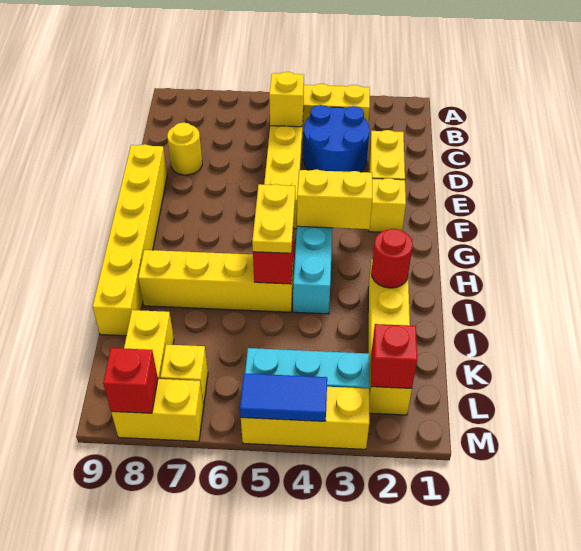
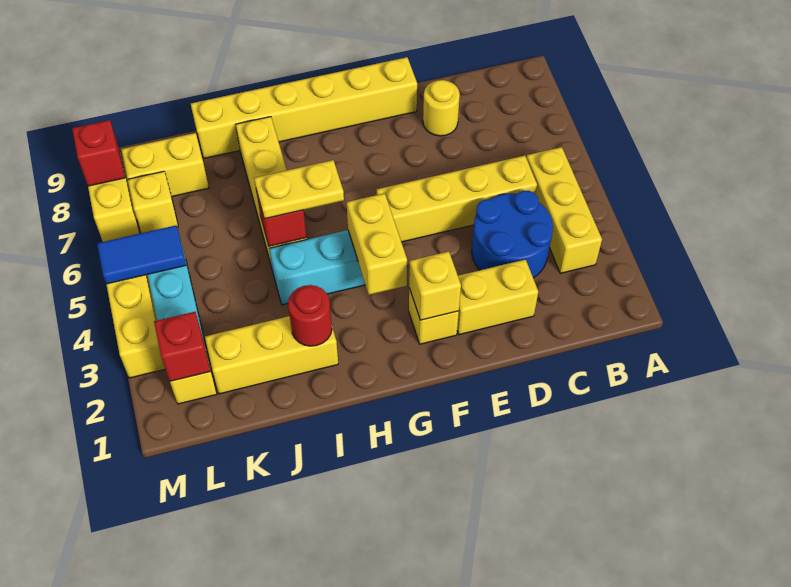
yellow brick C5 level 2 -> yellow brick F2 level 2
blue tile M4:M5 level 2 -> blue tile L5:M5 level 2

